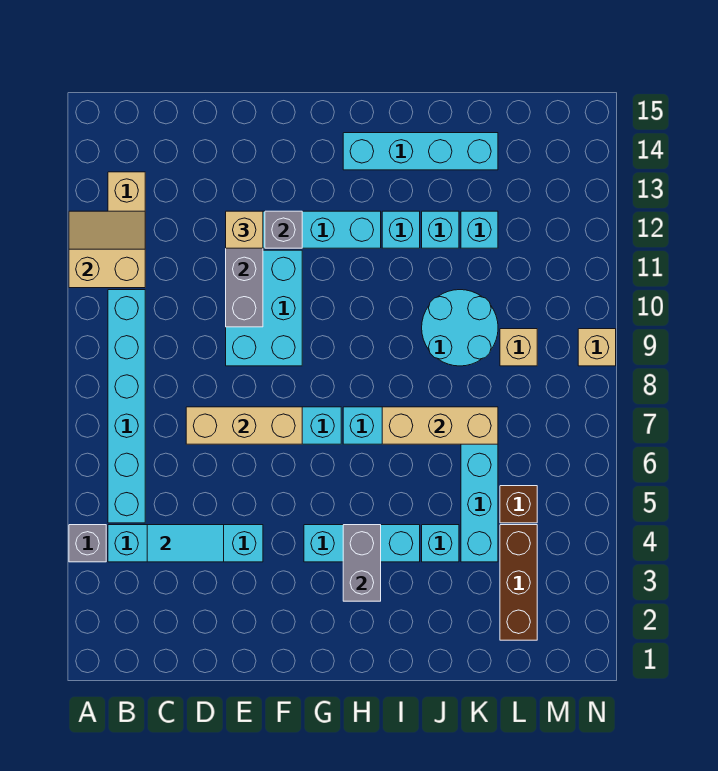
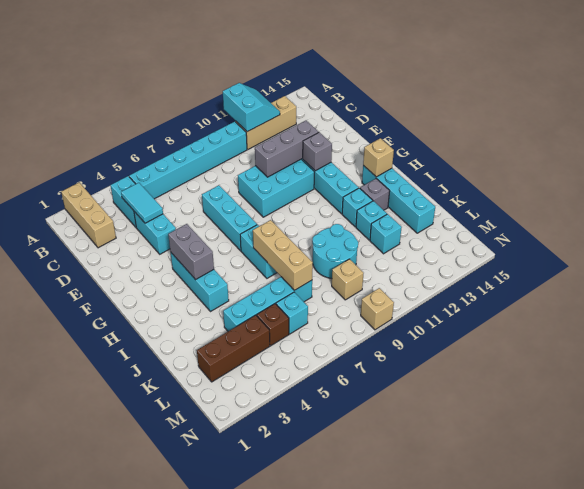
grey brick A4 level 1 -> grey brick I13 level 1
tan slope A11:B12 level 2 top 11 -> cyan slope A11:B12 level 2 top 11
tan brick D7:F7 level 2 -> tan brick A2:C2 level 1
tan brick E12 level 3 -> tan brick H14 level 2
grey brick H3:H4 level 2 -> grey brick G4:H4 level 2
cyan brick J4 level 1 -> cyan brick L6 level 1

